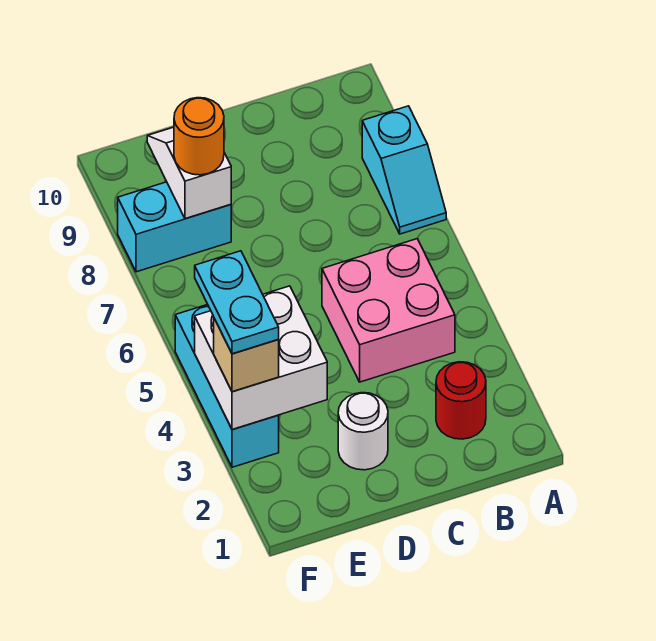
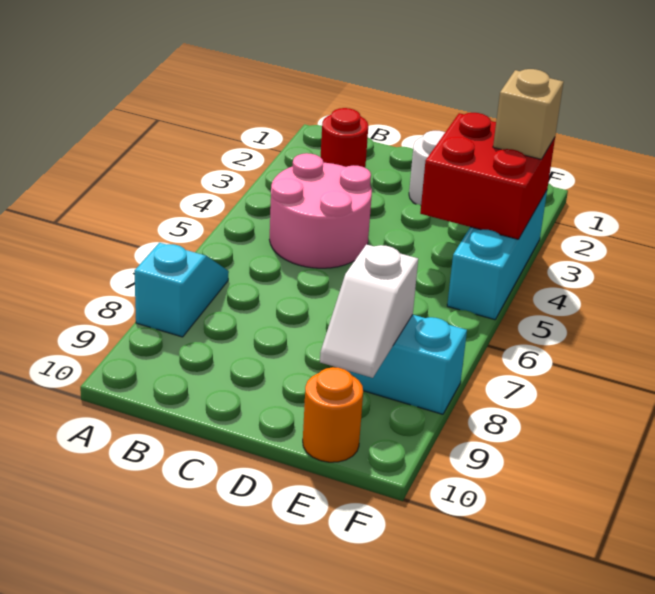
pink brick B4:C5 level 1 -> pink round brick B4:C5 level 1
white brick E3:F4 level 2 -> red brick E3:F4 level 2
orange round brick E8 level 3 -> orange round brick E10 level 1
cyan plate F3:F4 level 4 -> none

